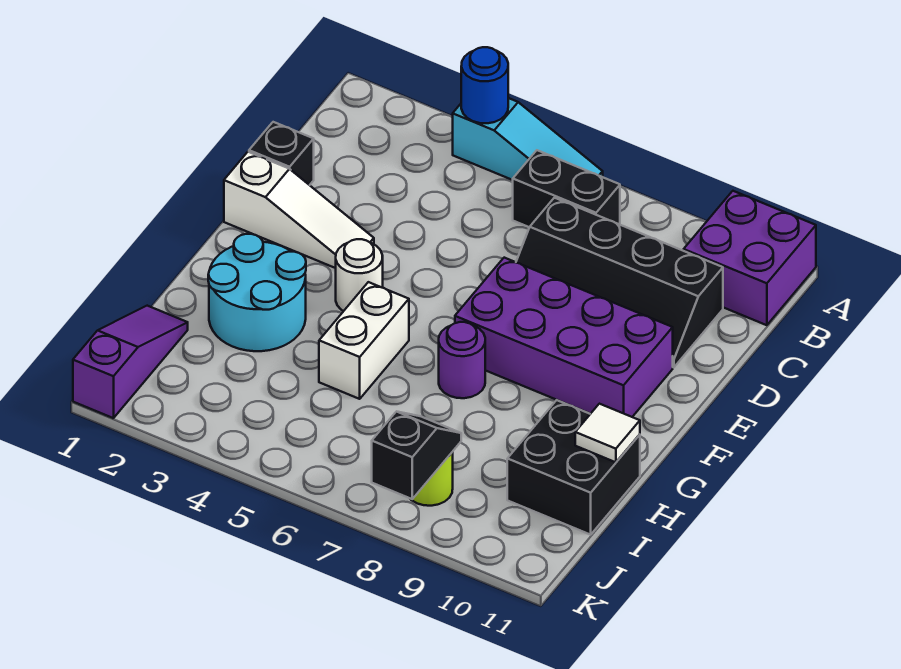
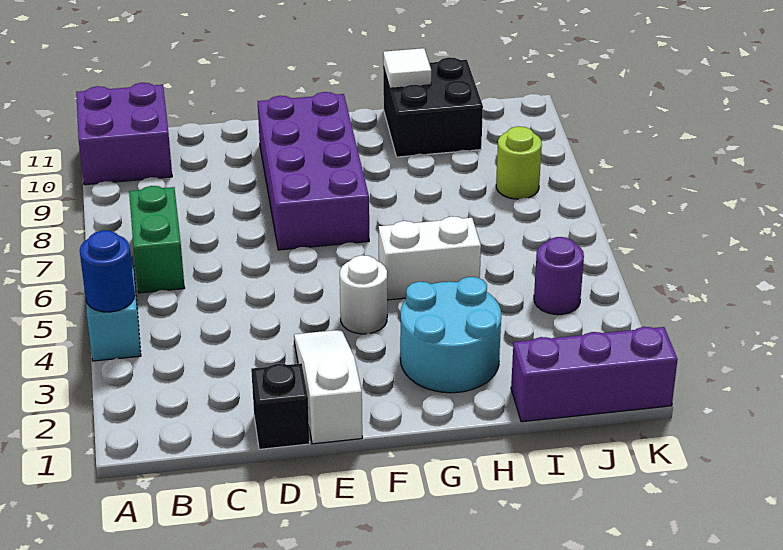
black brick B6:B7 level 1 -> green brick B6:B7 level 1
black slope C7:D10 level 1 top C -> none
purple round brick G7 level 1 -> purple round brick J4 level 1
purple slope I1:K1 level 1 top K -> purple brick I1:K1 level 1
black slope J8:K8 level 2 top K -> none

